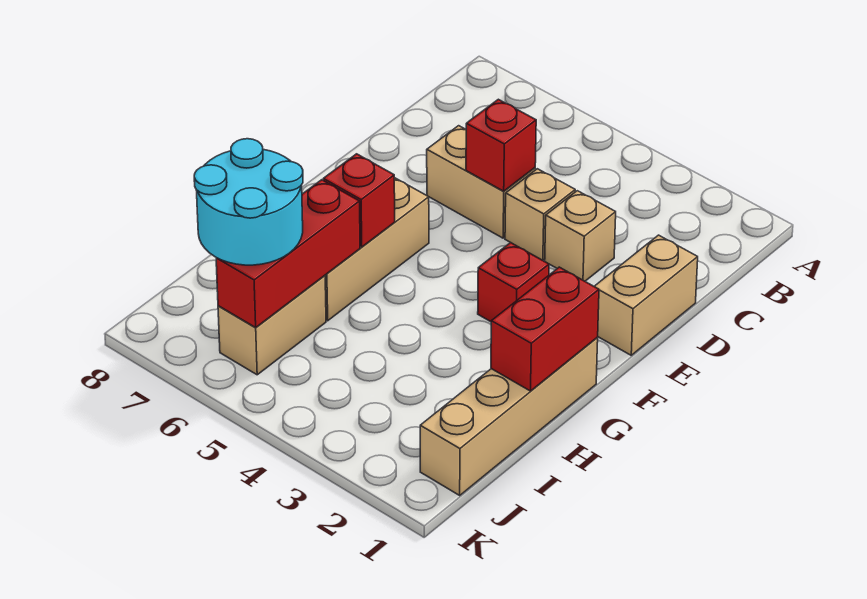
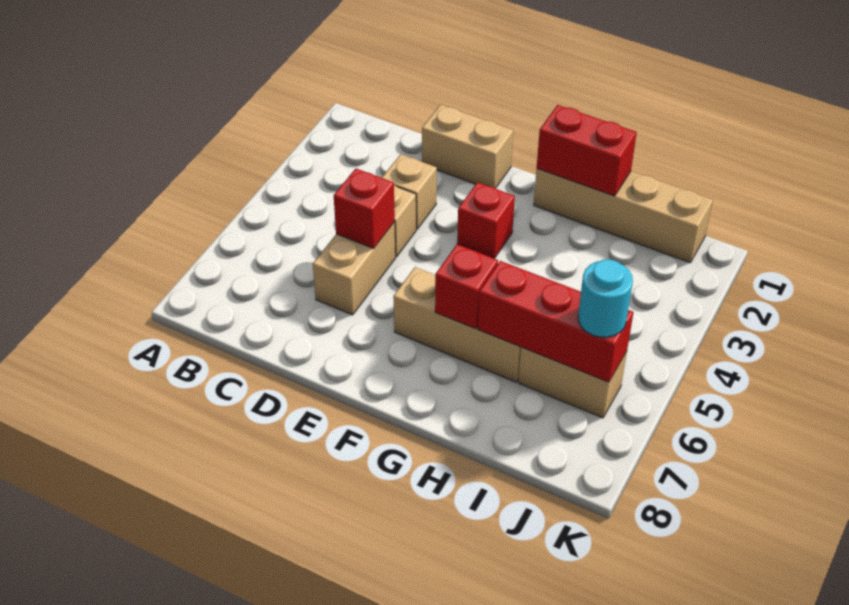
cyan round brick I6:J7 level 3 -> cyan round brick J6 level 3

